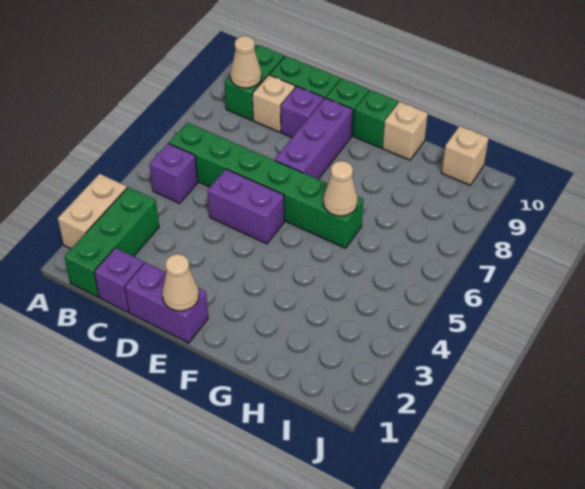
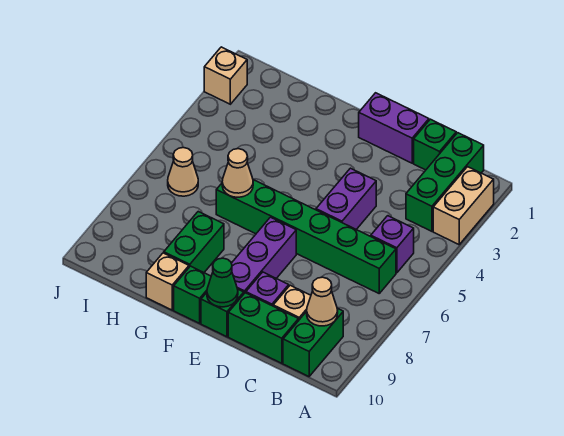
purple brick C1 level 1 -> green brick C1 level 1
purple brick D5:E5 level 1 -> purple brick D4:D5 level 1
tan cone E1 level 2 -> tan cone I6 level 1
none -> green cone E10 level 2
none -> green brick G8:G9 level 1
tan brick I10 level 1 -> tan brick J2 level 1

